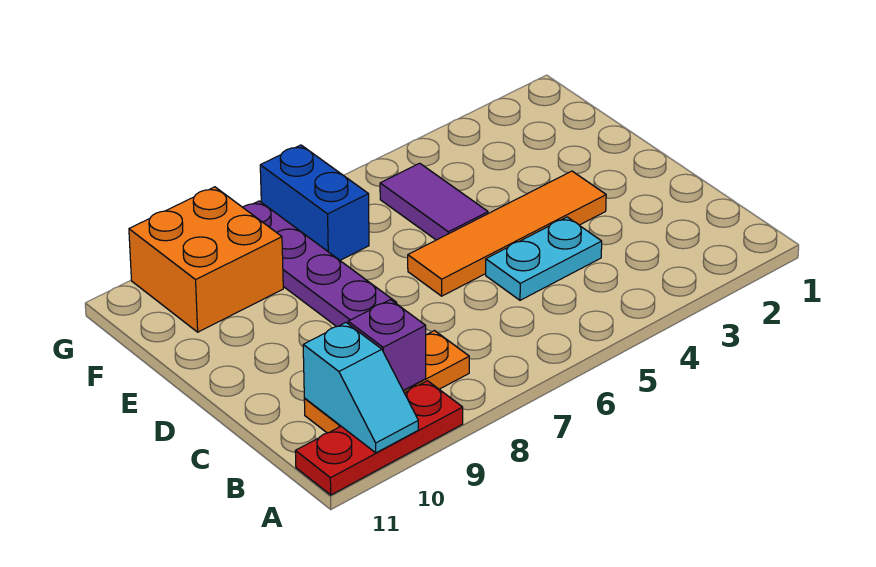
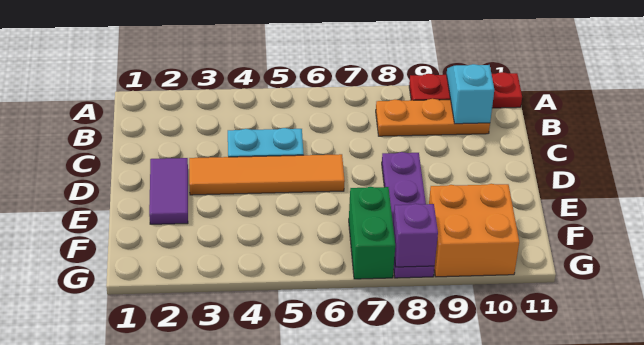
purple brick B9 level 2 -> purple brick G8 level 2
purple tile E5:F5 level 1 -> purple tile D2:E2 level 1
blue brick F7:G7 level 1 -> green brick F7:G7 level 1

